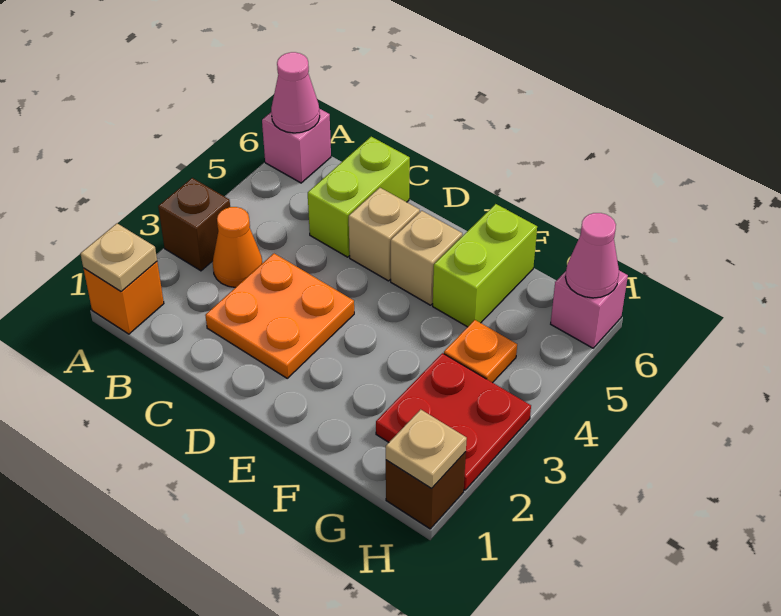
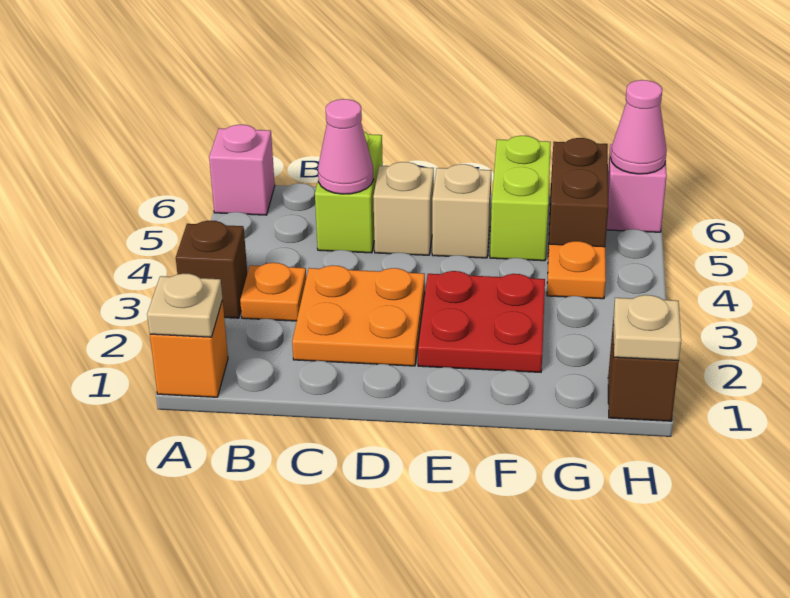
pink cone A6 level 2 -> pink cone C5 level 2
orange cone B3 level 1 -> orange plate B3 level 1
red plate G2:H3 level 1 -> red plate E2:F3 level 1
none -> brown brick G5:G6 level 1

